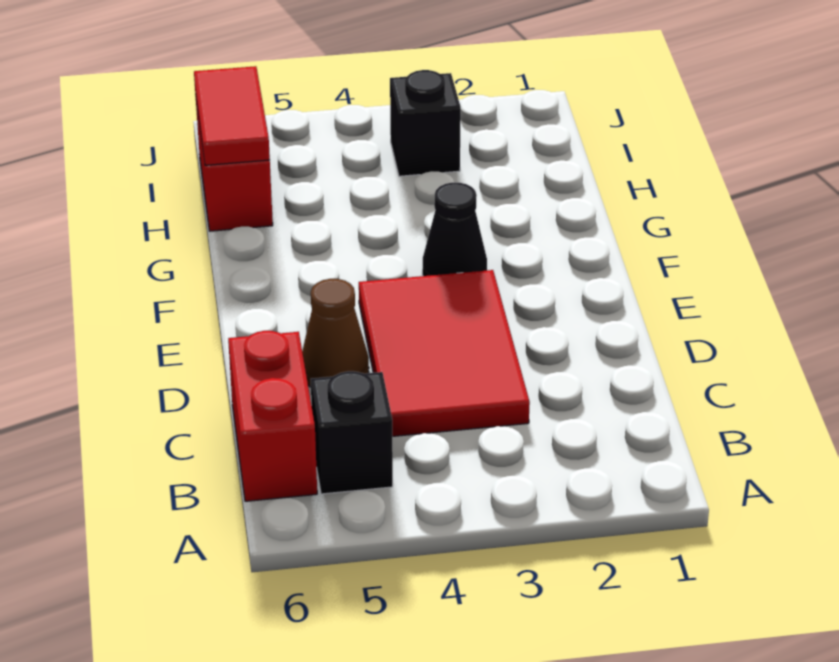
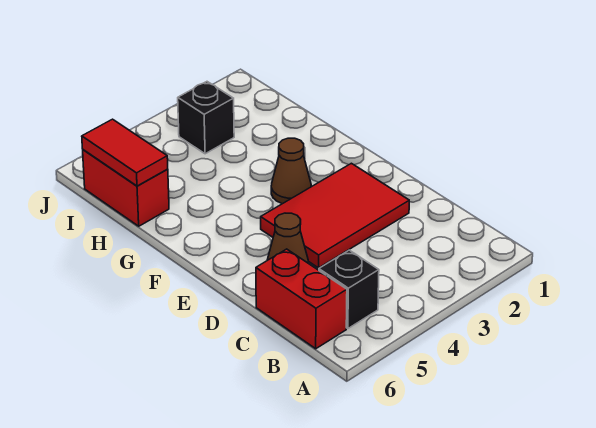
red tile C3:E4 level 1 -> red tile D2:E4 level 1
black cone F3 level 1 -> brown cone F3 level 1

